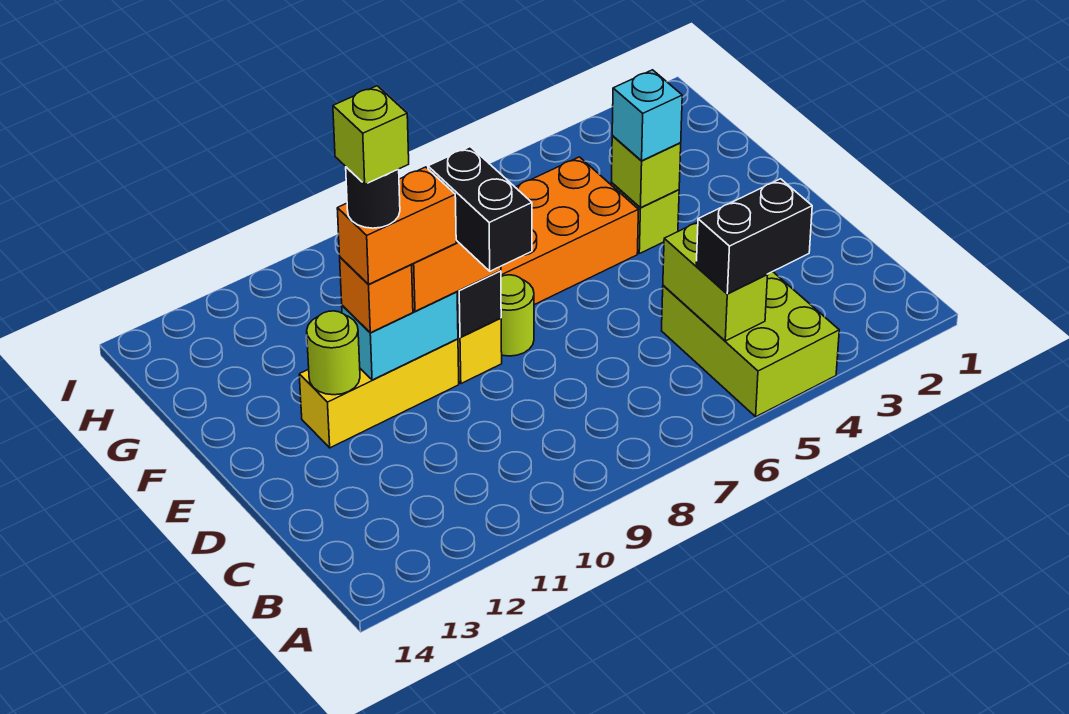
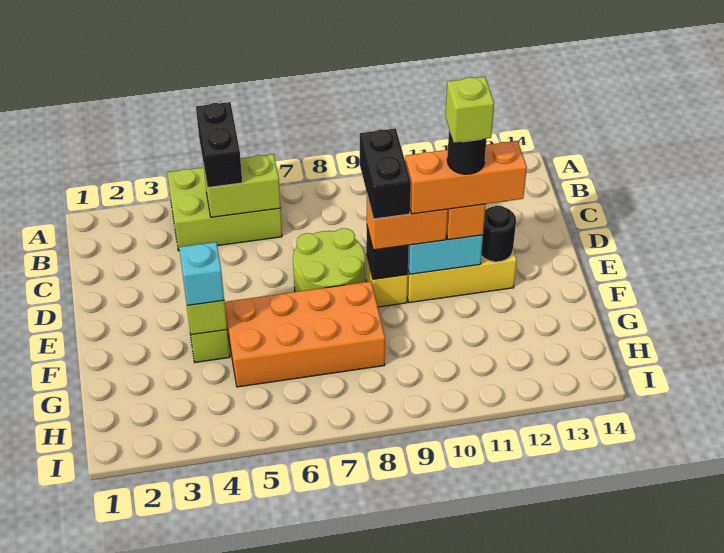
lime brick A4:C5 level 1 -> lime brick A4:B6 level 1
black brick B4:B5 level 3 -> black brick A5:B5 level 3
lime brick B5:C5 level 2 -> lime brick B5:B6 level 2
lime round brick E8 level 1 -> lime round brick D7:E8 level 1
orange brick E10:E11 level 4 -> orange brick E10:E12 level 4
lime round brick E12 level 2 -> black round brick E12 level 2

